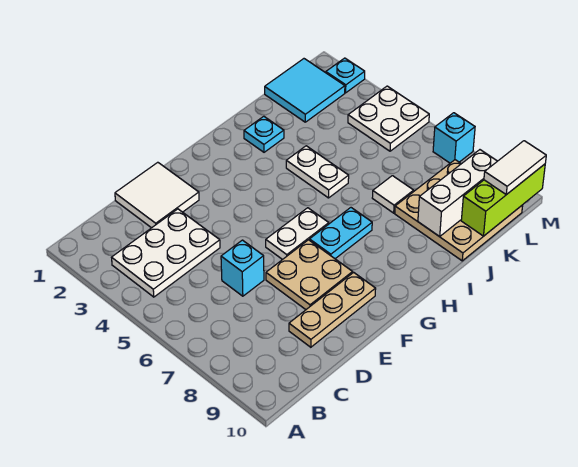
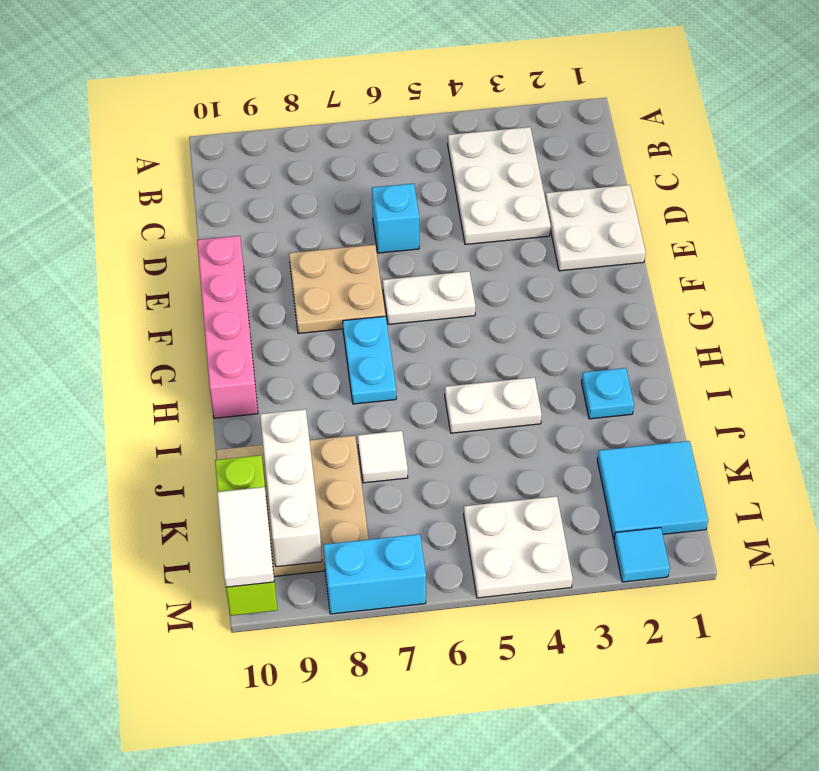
white tile D1:E2 level 1 -> white plate D1:E2 level 1
tan plate D9:F9 level 1 -> none
none -> pink brick E10:H10 level 1
white plate F6:G6 level 1 -> white plate F5:F6 level 1
cyan plate M2 level 1 -> cyan tile M2 level 1
cyan brick M7 level 1 -> cyan brick M7:M8 level 1

